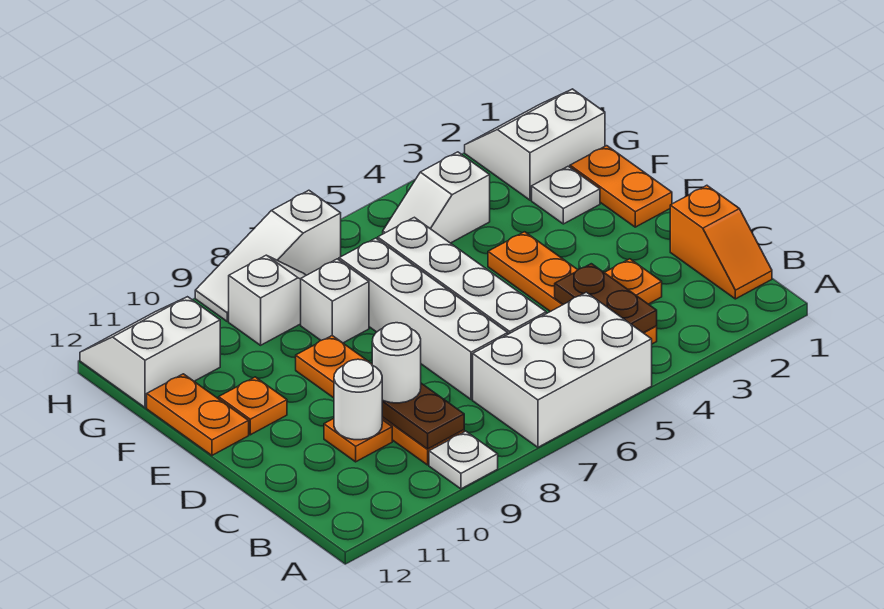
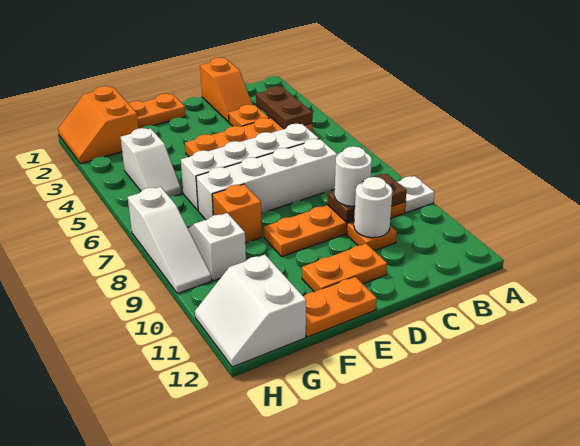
white brick A5:B7 level 1 -> none
orange slope B1:C1 level 1 top C -> orange slope C1:C2 level 1 top 1
brown plate B4:C4 level 2 -> brown plate B3:B4 level 2
orange plate E11 level 1 -> orange plate D11:E11 level 1
white plate F2 level 1 -> none
white brick F8 level 1 -> orange brick F8 level 1
white slope G1:H2 level 1 top G -> orange slope G1:H2 level 1 top G

